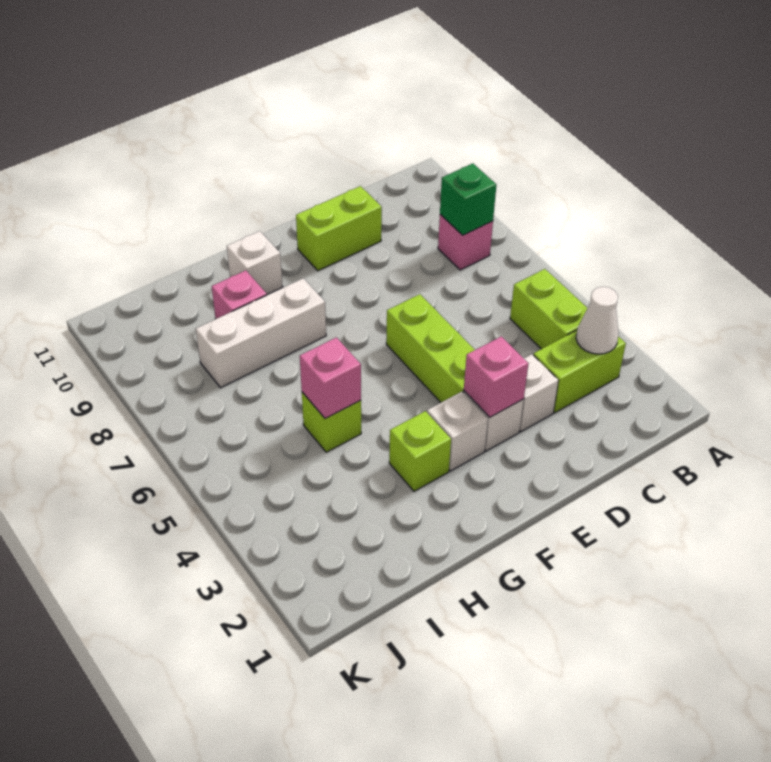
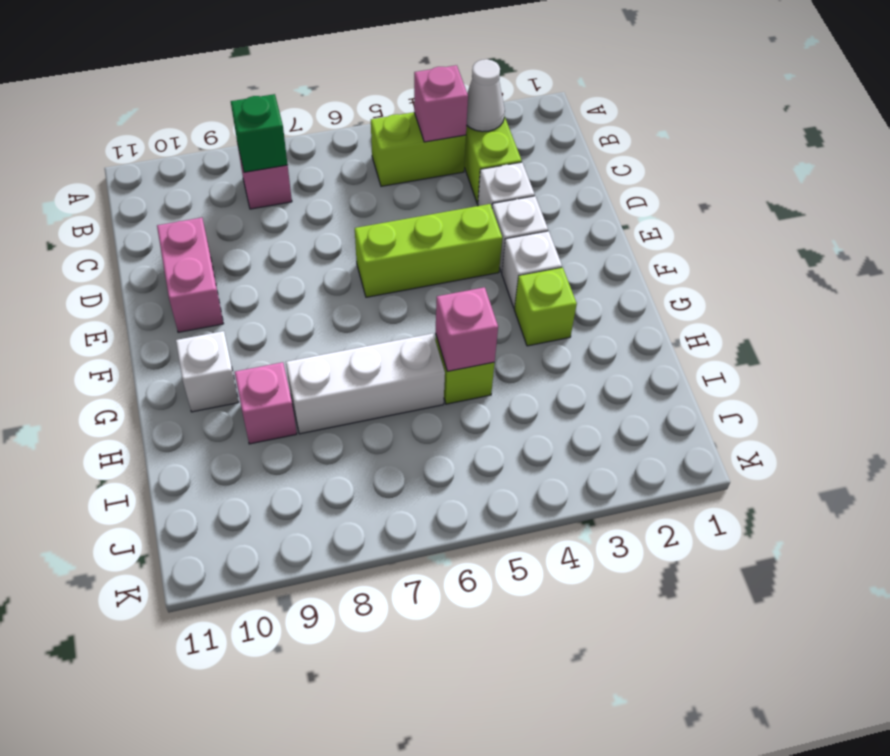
lime brick D10:E10 level 1 -> pink brick D10:E10 level 1
pink brick E3 level 2 -> pink brick B4 level 2
white brick G8:I8 level 1 -> white brick H6:H8 level 1

